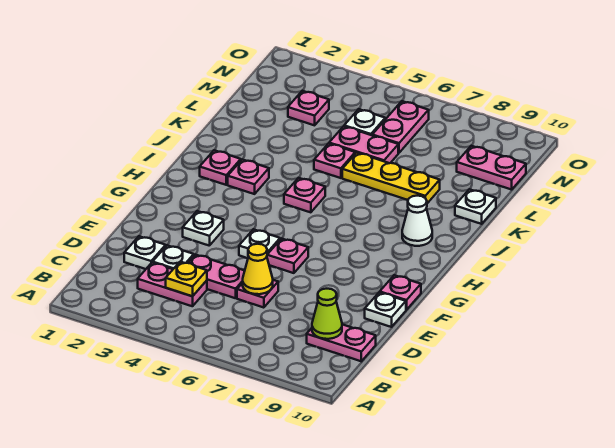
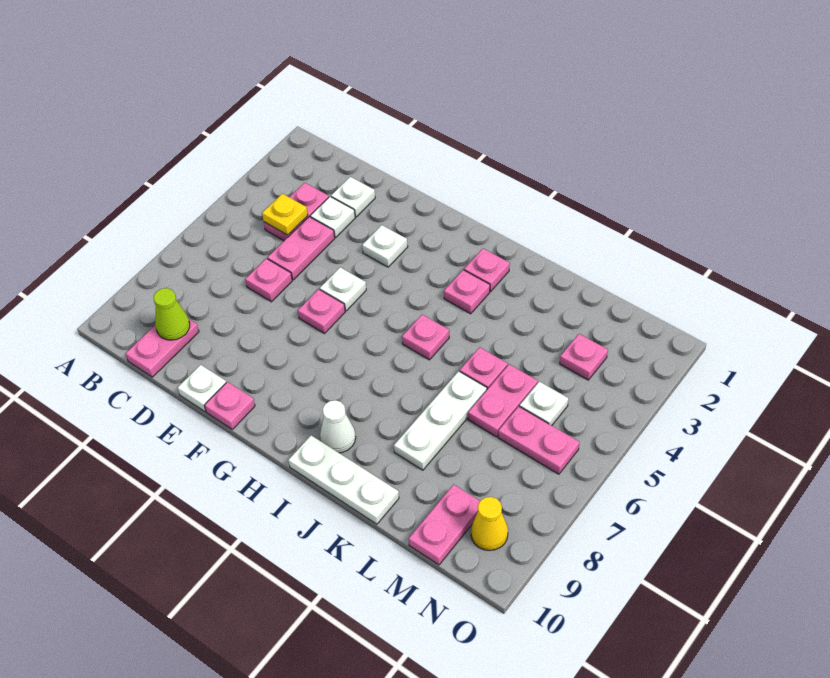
yellow cone D6 level 2 -> yellow cone N9 level 1
yellow plate K6:K8 level 1 -> white plate K6:K8 level 1
white plate K10 level 1 -> white plate I10:K10 level 1

